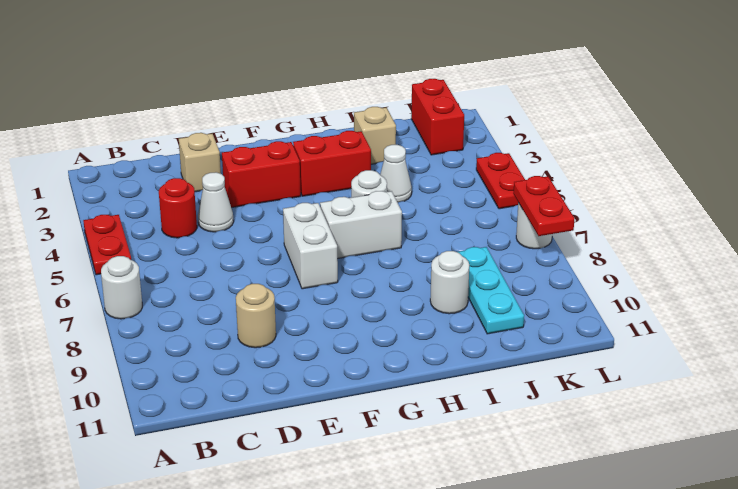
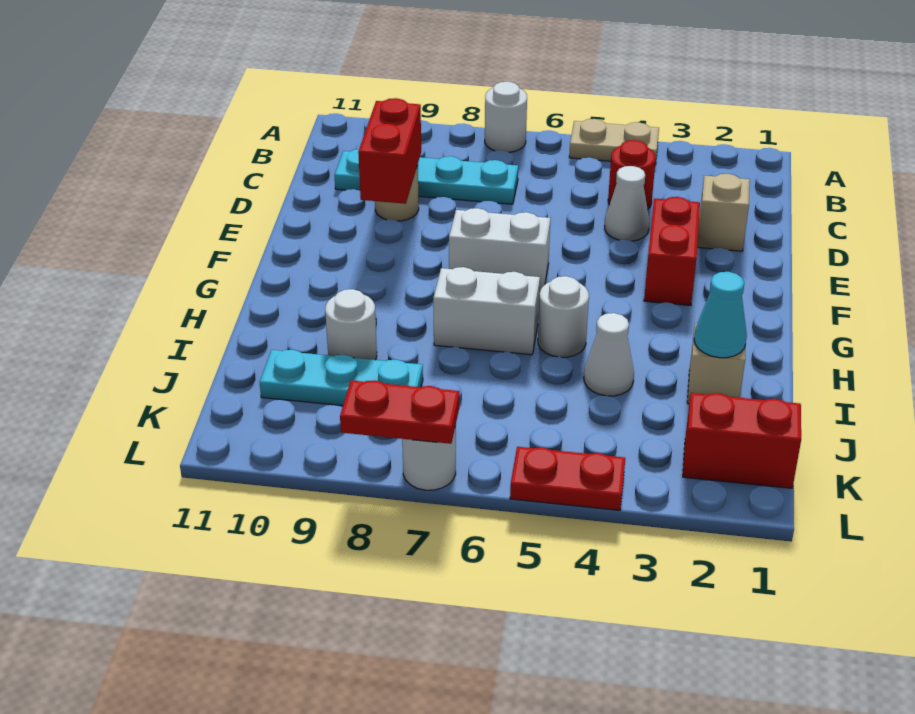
red plate A4:A5 level 1 -> tan plate A4:A5 level 1
none -> cyan plate C7:C10 level 1
red brick G3:H3 level 1 -> red brick D9:E9 level 2
white brick G6:H6 level 1 -> white brick H6:H7 level 1
none -> cyan cone I2 level 2

